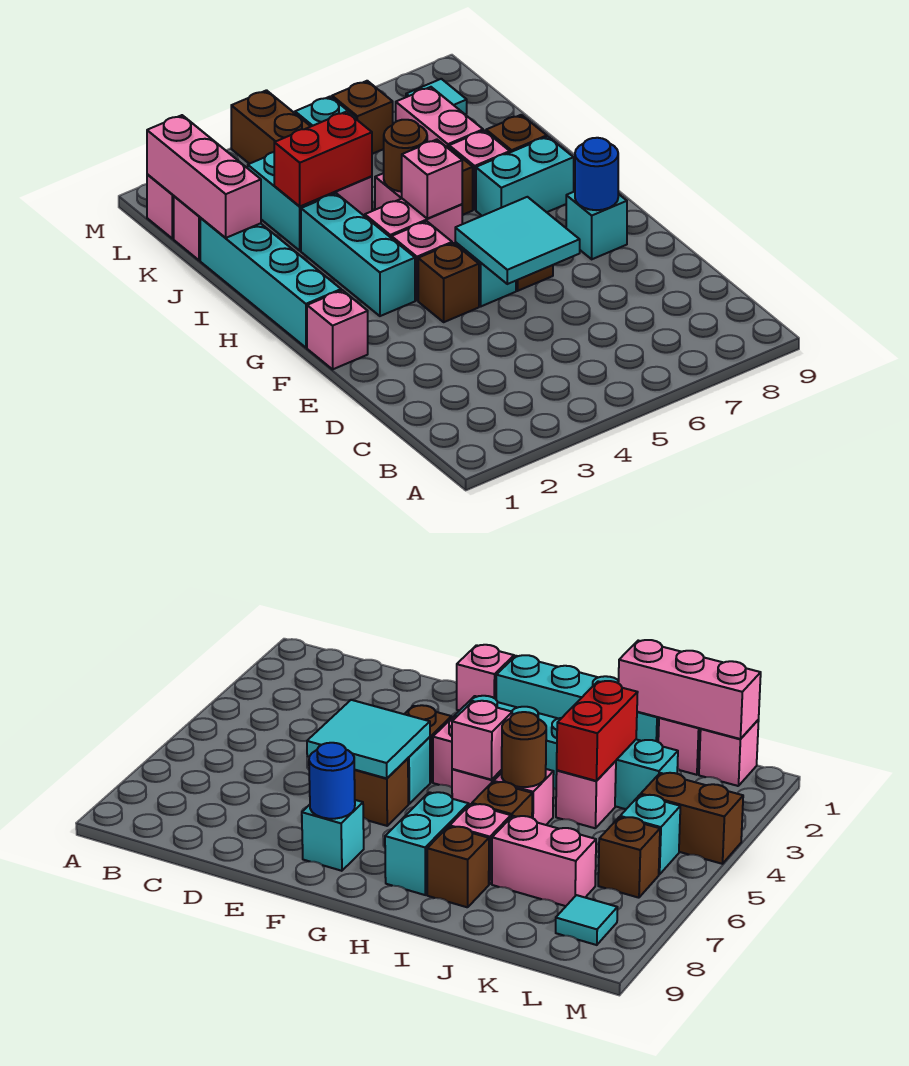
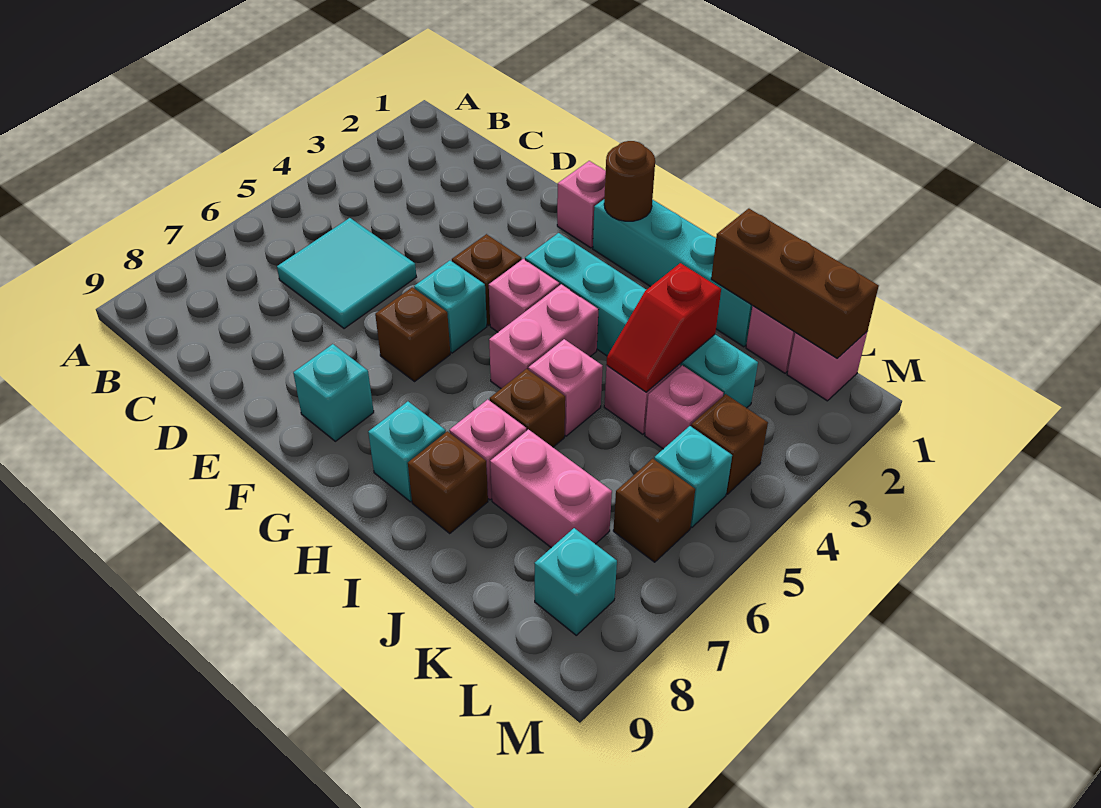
cyan tile E5:F6 level 2 -> cyan tile C5:D6 level 1
blue round brick F8 level 2 -> none
pink brick H5 level 2 -> pink brick K4 level 1
cyan brick H7:H8 level 1 -> cyan brick H8 level 1
brown round brick I5 level 2 -> brown round brick G1 level 2
pink brick J1:L1 level 2 -> brown brick J1:L1 level 2
red brick J3:J4 level 2 -> red slope J3:J4 level 2 top 3
brown brick L4:M4 level 1 -> brown brick L4 level 1
cyan tile L8 level 1 -> cyan brick L8 level 1

